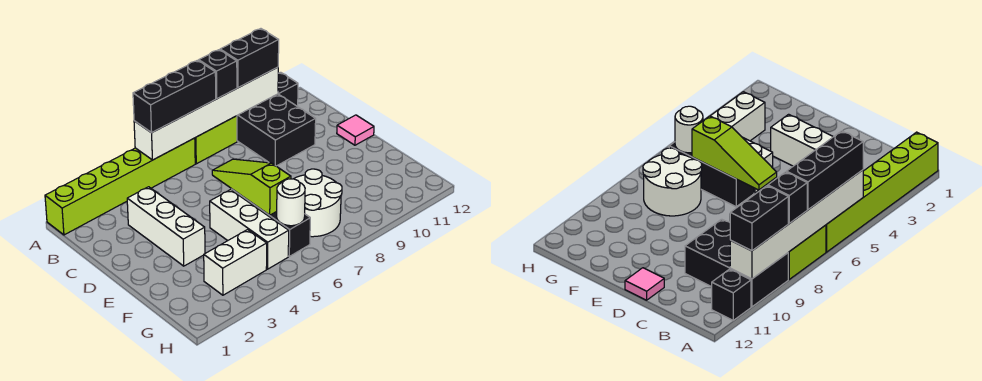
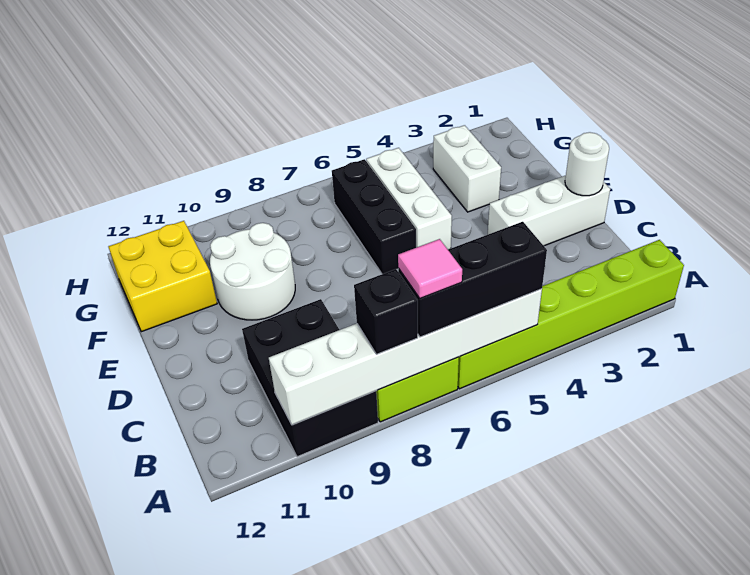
black brick A9:A10 level 3 -> none
black brick A11 level 1 -> none
white brick C3:E3 level 1 -> white brick D1:D3 level 1
lime slope D6:F6 level 2 top F -> none
pink tile D12 level 1 -> pink tile A7 level 4
white round brick F7:G8 level 1 -> white round brick E9:F10 level 1
none -> yellow brick F11:G12 level 1
white brick G3:G4 level 1 -> white brick F3:G3 level 1
white round brick G6 level 2 -> white round brick D1 level 2

